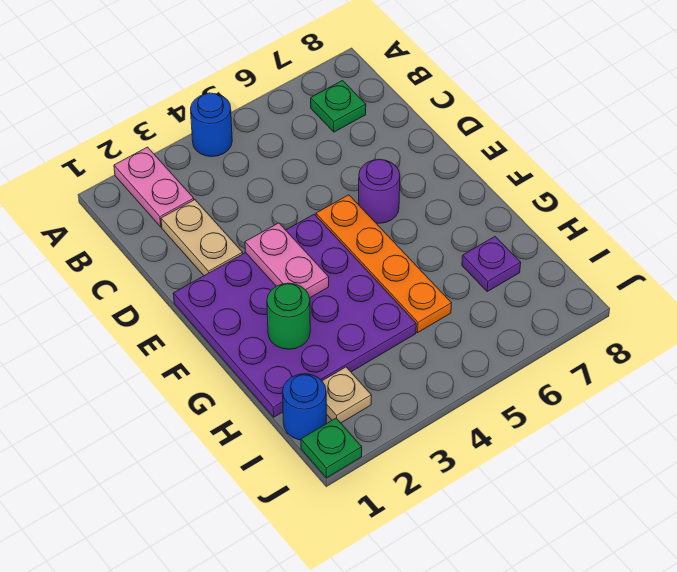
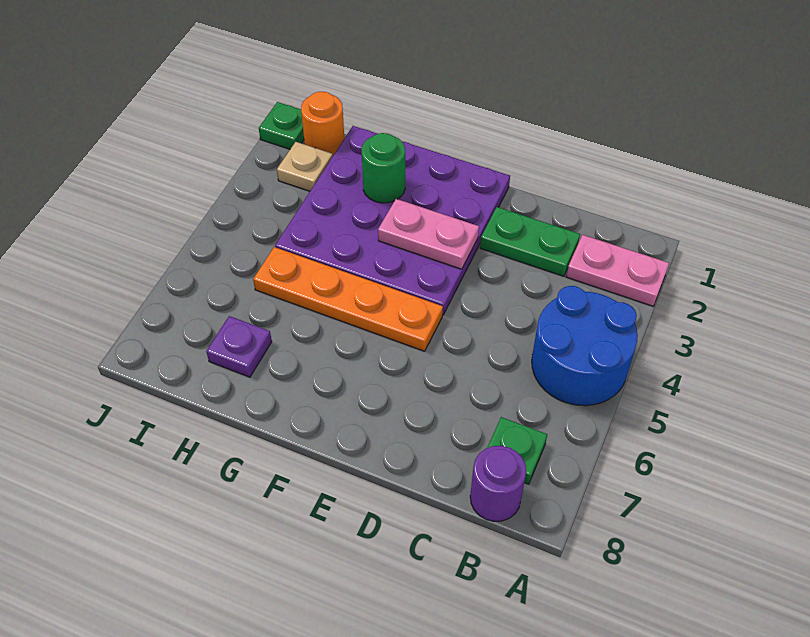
blue round brick A4 level 1 -> blue round brick A4:B5 level 1
tan plate C2:D2 level 1 -> green plate C2:D2 level 1
purple round brick E6 level 1 -> purple round brick B8 level 1
blue round brick I1 level 1 -> orange round brick I1 level 1

